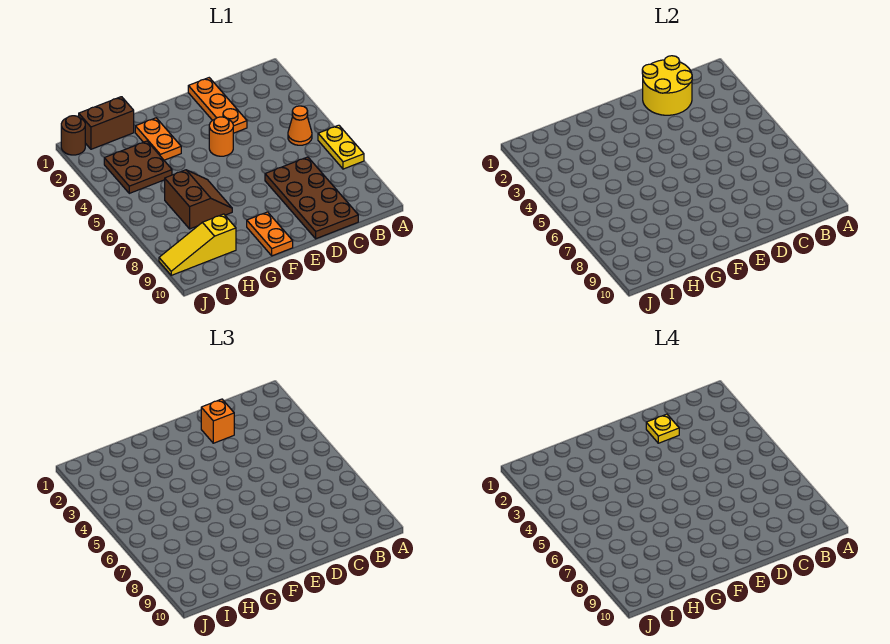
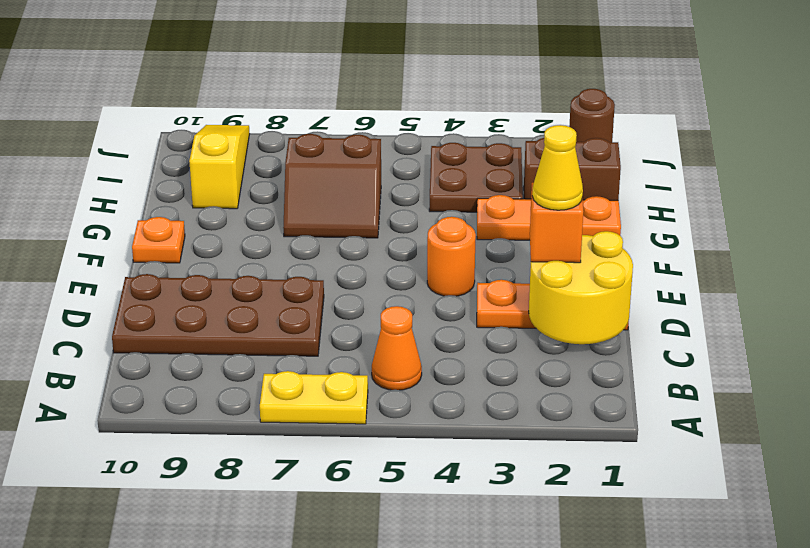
yellow plate D2 level 4 -> yellow cone D2 level 4
orange plate F9:F10 level 1 -> orange plate F10 level 1
orange plate G2:G3 level 1 -> orange plate G1:G3 level 1
brown brick H1:I1 level 1 -> brown brick H1:H2 level 1

